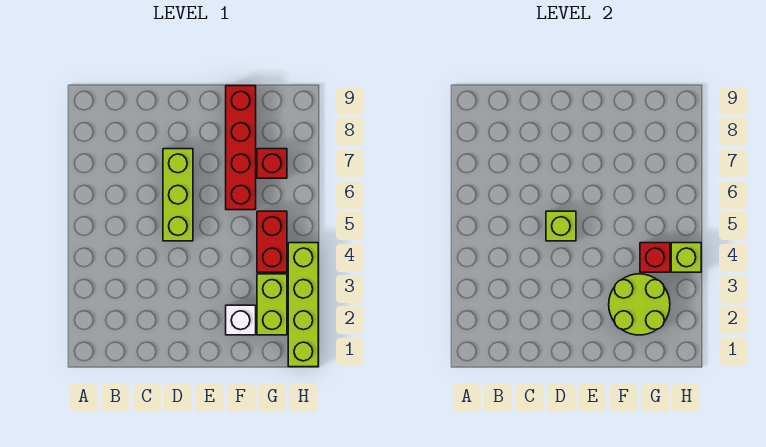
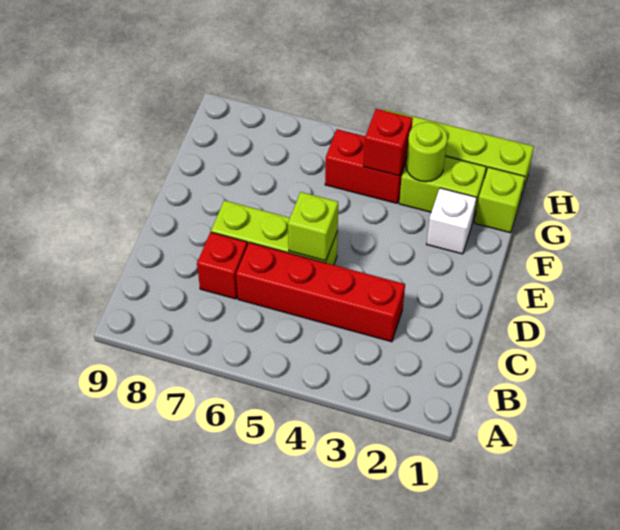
lime round brick F2:G3 level 2 -> lime round brick G3 level 2
red brick F6:F9 level 1 -> red brick C3:C6 level 1
red brick G7 level 1 -> red brick C7 level 1
lime brick H4 level 2 -> lime brick G1 level 1

